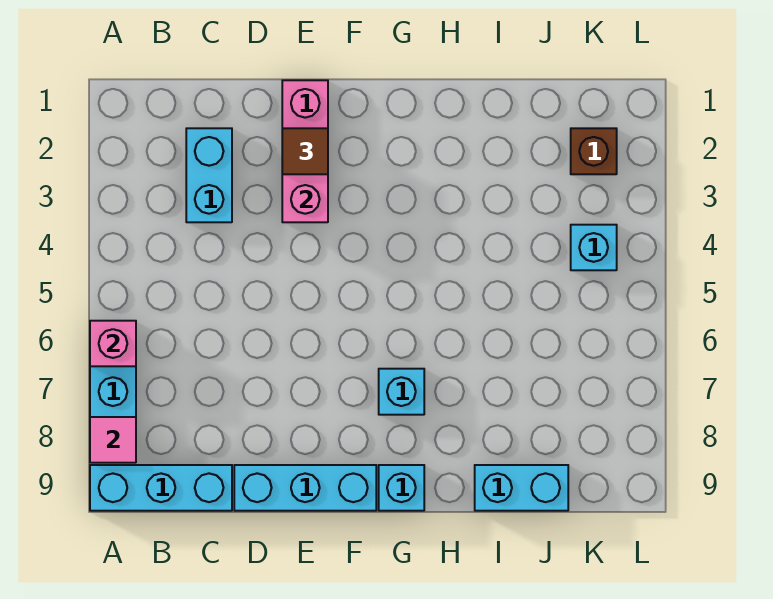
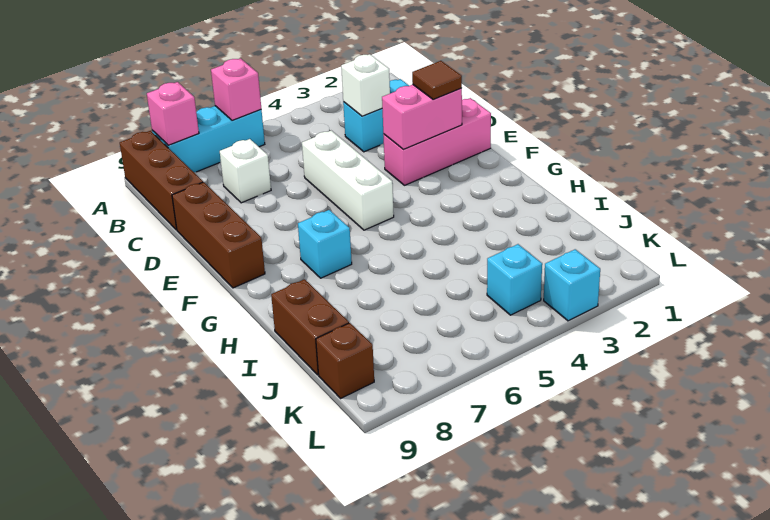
pink tile A8 level 2 -> pink brick A8 level 2
cyan brick A9:C9 level 1 -> brown brick A9:C9 level 1
none -> white brick C3 level 2
none -> white brick C7 level 1
none -> white brick D5:F5 level 1
cyan brick D9:F9 level 1 -> brown brick D9:F9 level 1
cyan brick G9 level 1 -> cyan brick L3 level 1
cyan brick I9:J9 level 1 -> brown brick I9:J9 level 1
brown brick K2 level 1 -> brown brick K9 level 1

